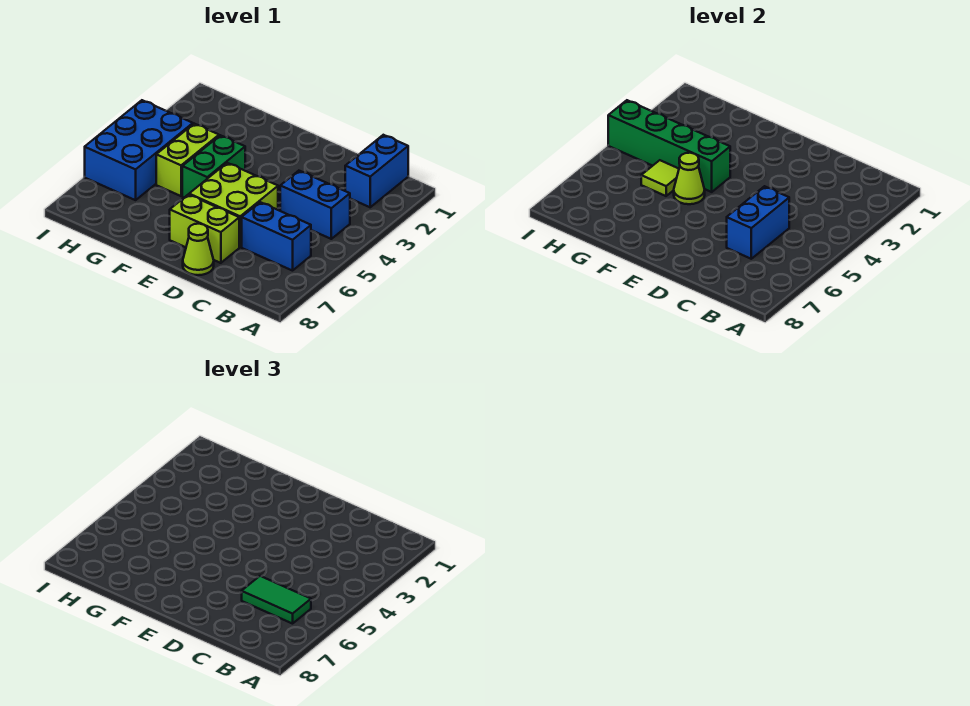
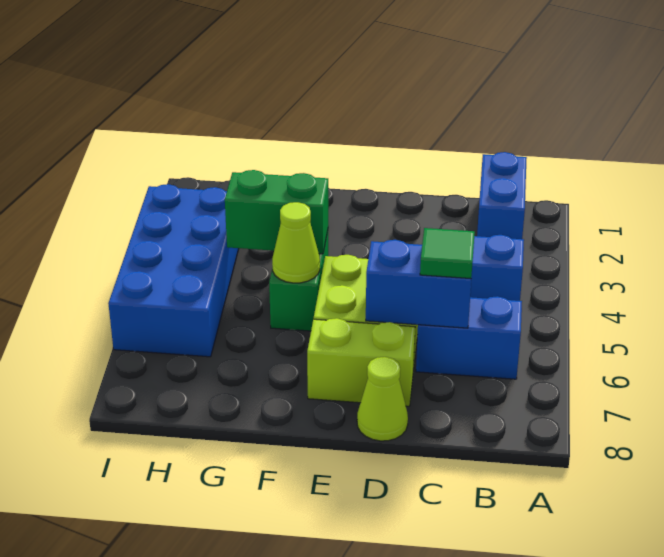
green tile B6:C6 level 3 -> green tile C6 level 3
blue brick C5:C6 level 2 -> blue brick C6:D6 level 2
green brick F4:I4 level 2 -> green brick F4:G4 level 2
lime brick G4:G5 level 1 -> none
lime tile G5 level 2 -> none
blue brick H4:I6 level 1 -> blue brick H3:I6 level 1

